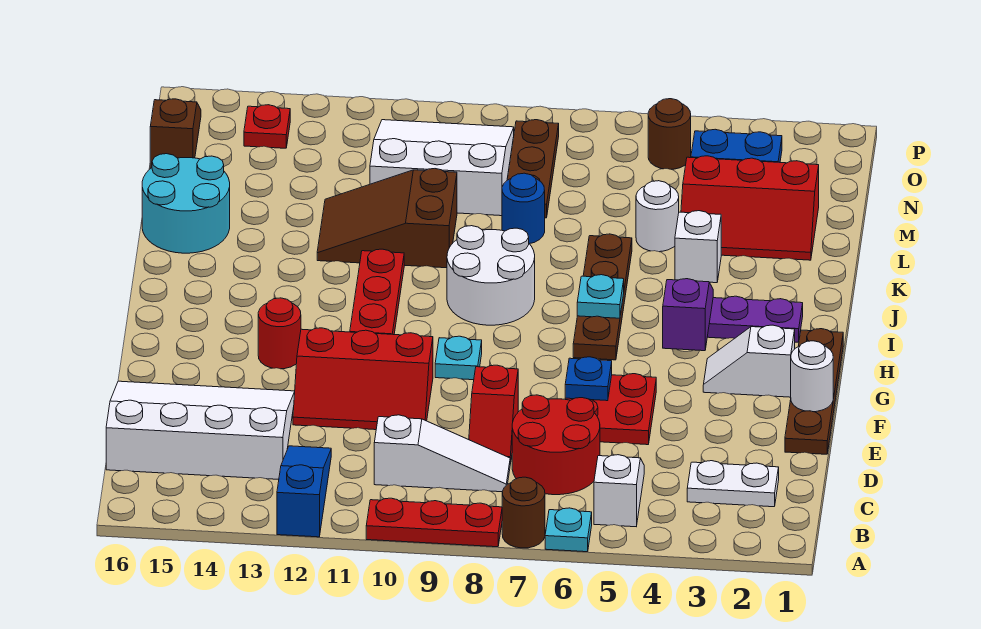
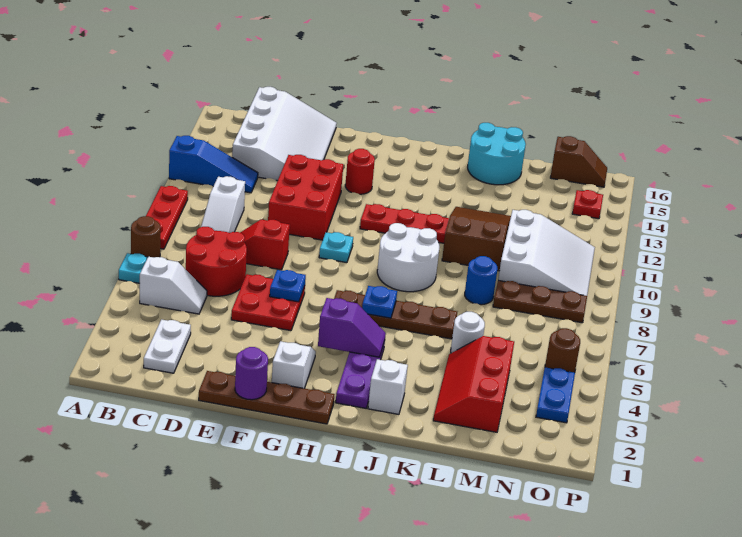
red slope E10:F12 level 1 top F -> red brick E10:F12 level 1
white round brick F1 level 2 -> purple round brick F1 level 2
cyan plate I6 level 2 -> blue plate I6 level 2
white brick K4 level 1 -> white brick J2 level 1

